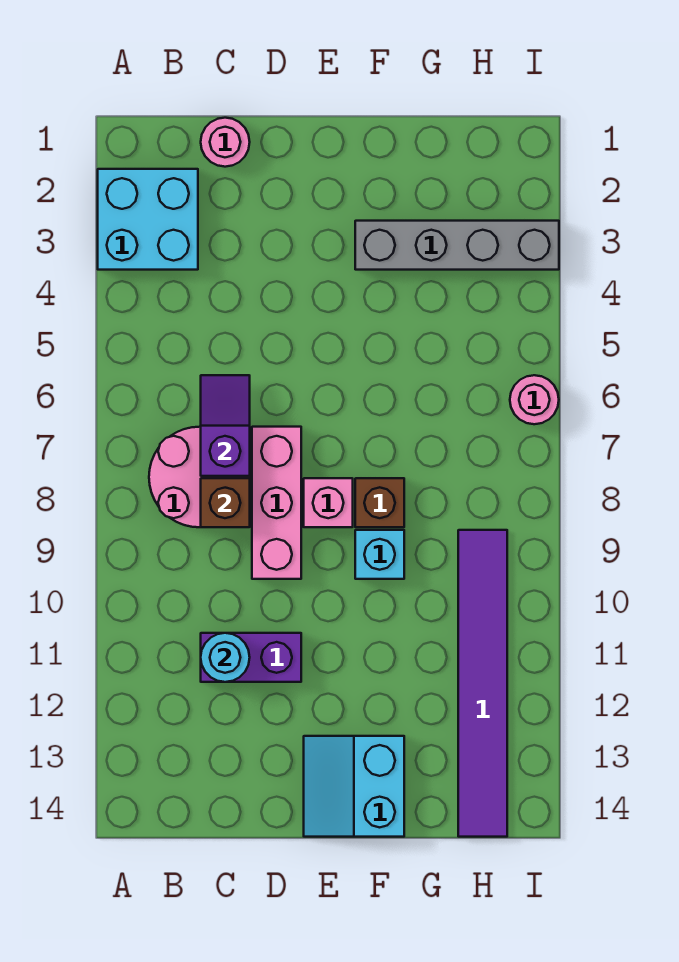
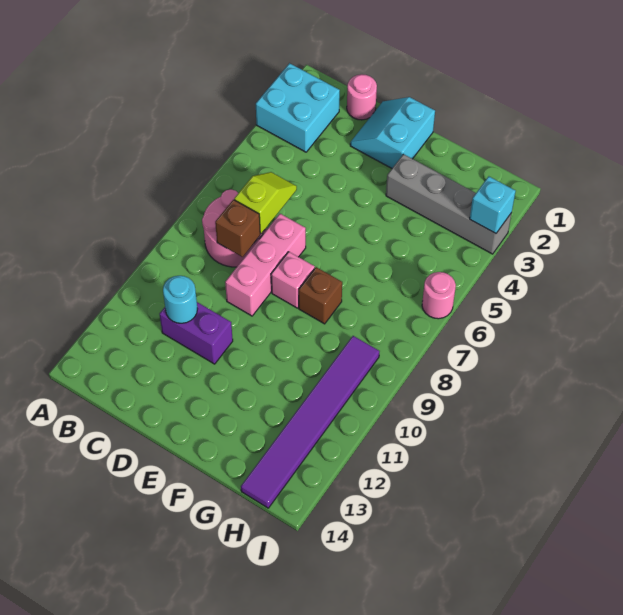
purple slope C6:C7 level 2 top 7 -> lime slope C6:C7 level 2 top 7
cyan slope E13:F14 level 1 top F -> cyan slope D1:E2 level 1 top E
cyan brick F9 level 1 -> cyan brick I3 level 2

